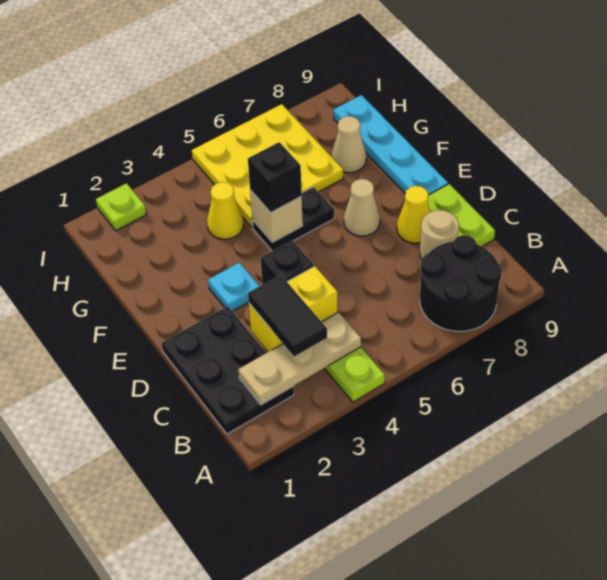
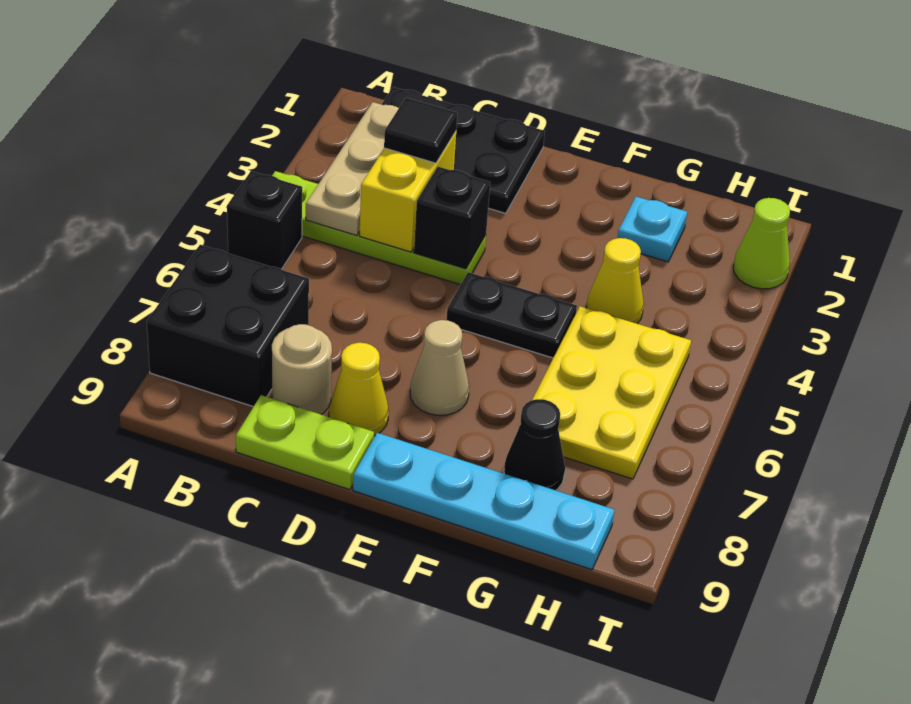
black round brick A7:B8 level 1 -> black brick A7:B8 level 1
black tile B3:C3 level 3 -> black tile C3 level 3
cyan plate E3 level 1 -> cyan plate G2 level 1
black plate F5:F6 level 1 -> black plate E5:F5 level 1
tan brick F5 level 2 -> none
black brick F5 level 3 -> black brick A5 level 1
yellow plate G5:I7 level 1 -> yellow plate G5:H7 level 1
tan cone G8 level 1 -> black cone G8 level 1
lime plate I2 level 1 -> lime cone I2 level 1

